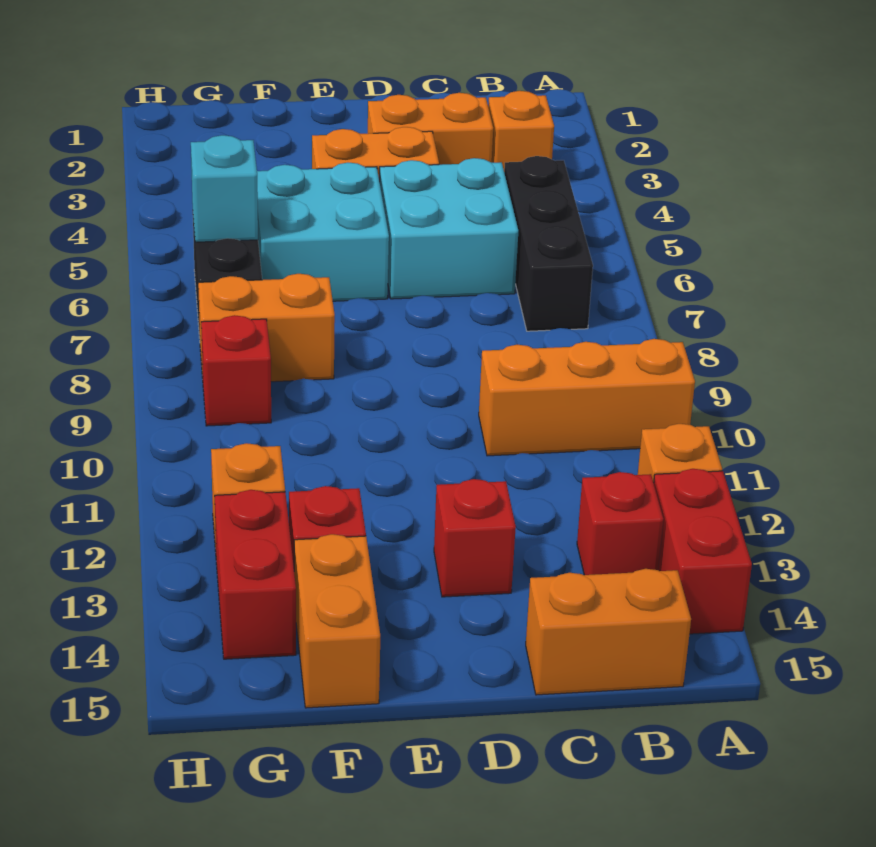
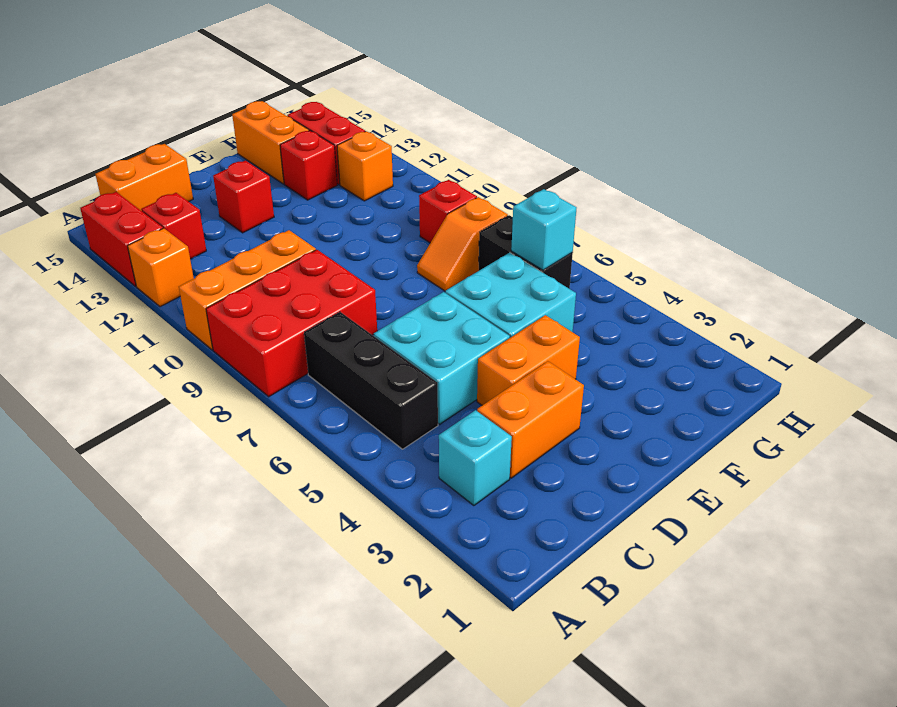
none -> red brick A8:C9 level 1
orange brick B3 level 1 -> cyan brick B3 level 1
orange brick F8:G8 level 1 -> orange slope F8:G8 level 1 top G

